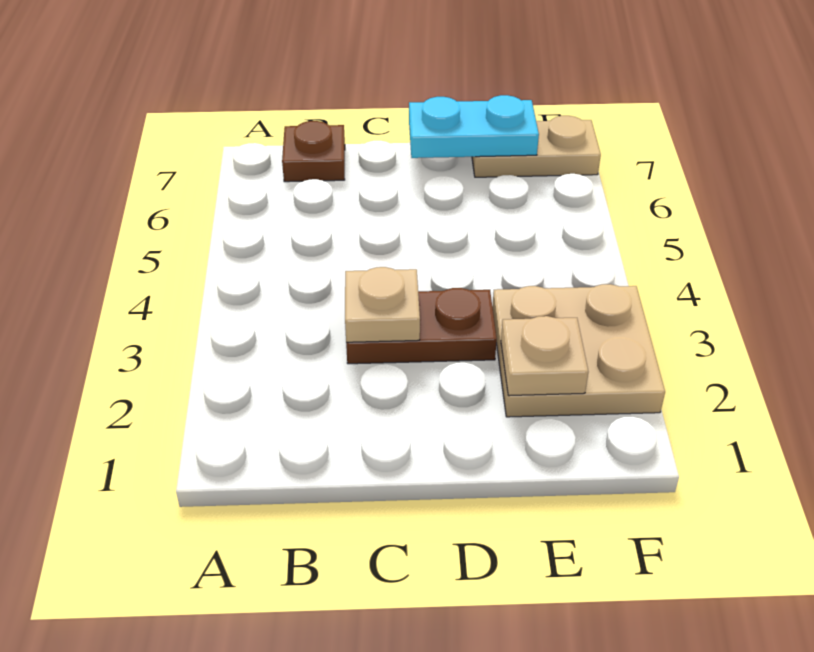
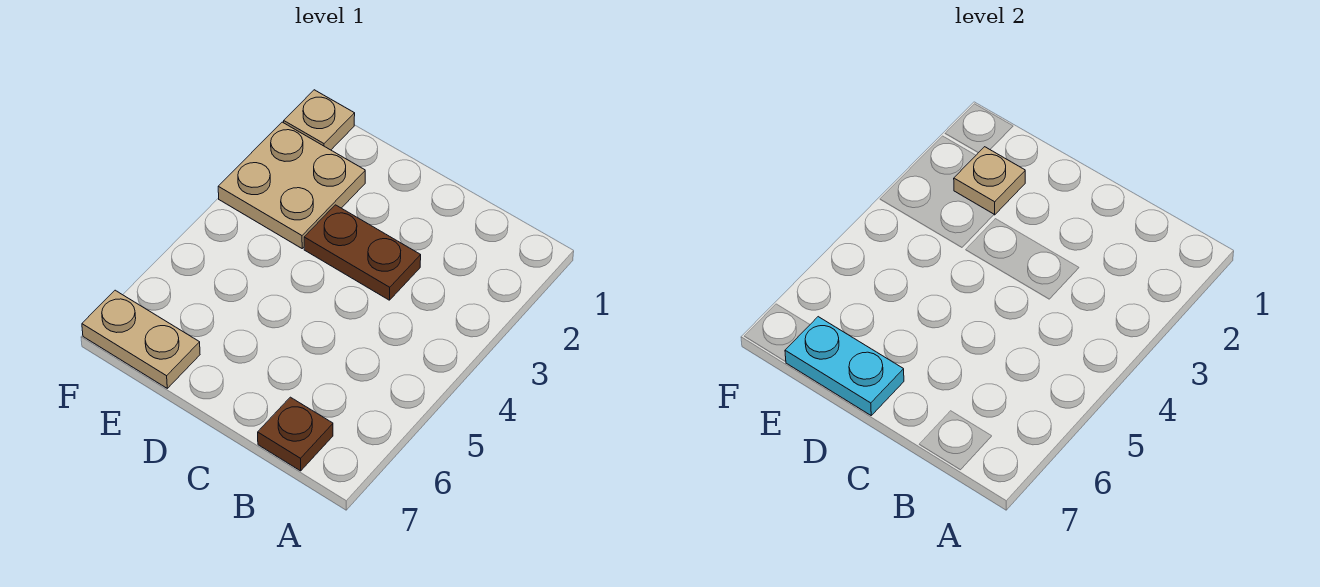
tan plate C3 level 2 -> tan plate F1 level 1

